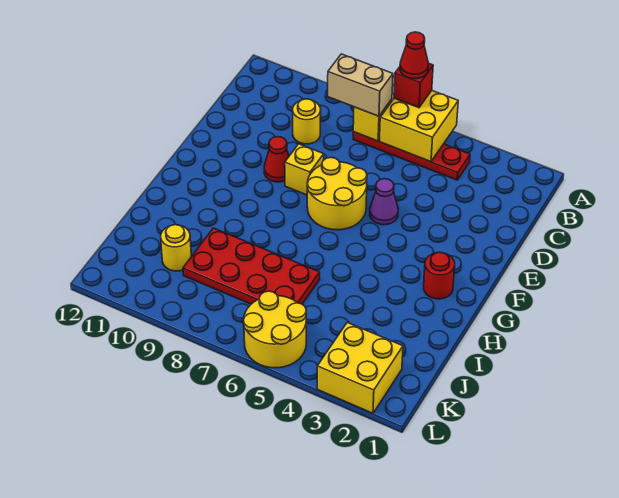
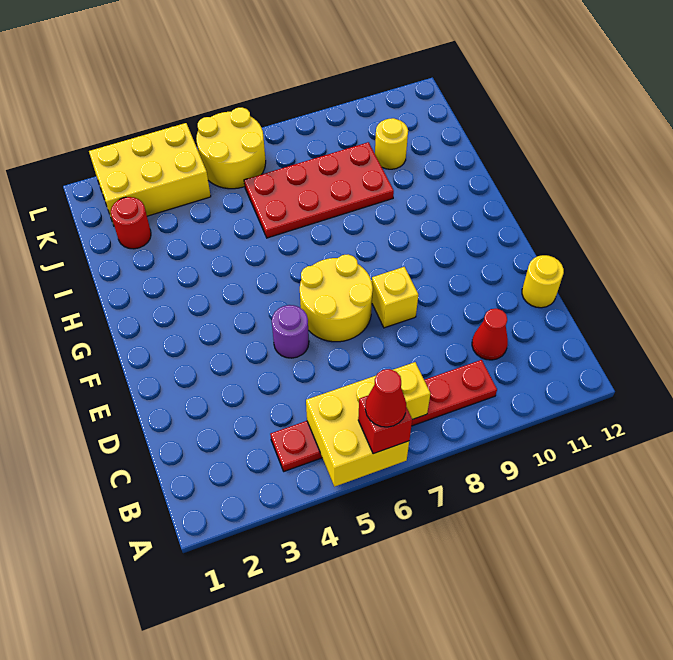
red plate B4:B7 level 1 -> red plate B4:B9 level 1
tan brick B7:B8 level 3 -> none
yellow round brick C9 level 1 -> yellow round brick D12 level 1
purple cone E5 level 1 -> purple round brick E5 level 1
red cone E9 level 1 -> red cone C10 level 1
red round brick G2 level 1 -> red round brick J2 level 1
yellow brick K2:L3 level 1 -> yellow brick K2:L4 level 1

